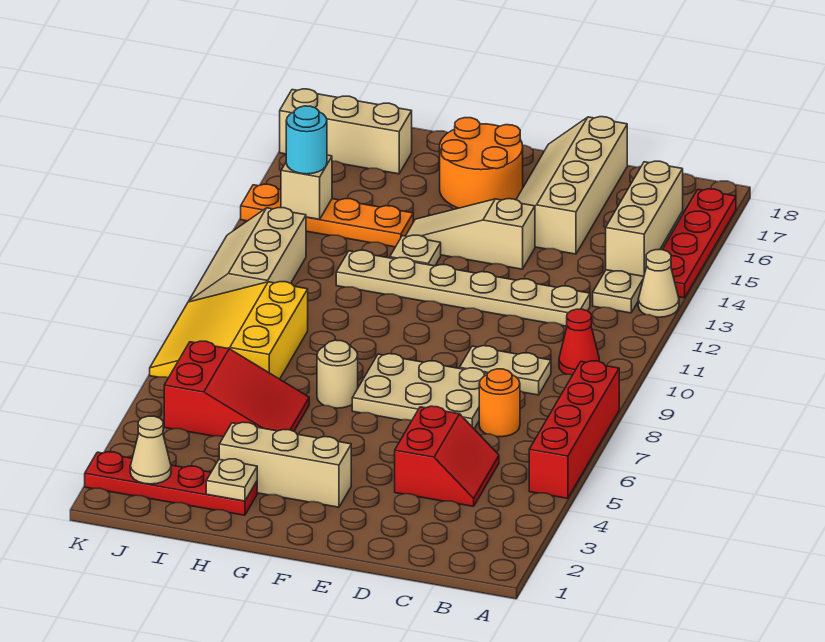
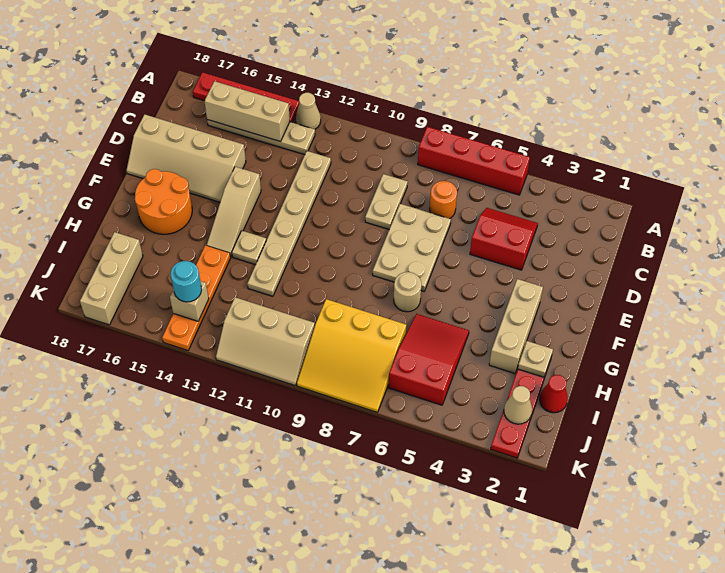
red cone B10 level 1 -> red cone I1 level 1

